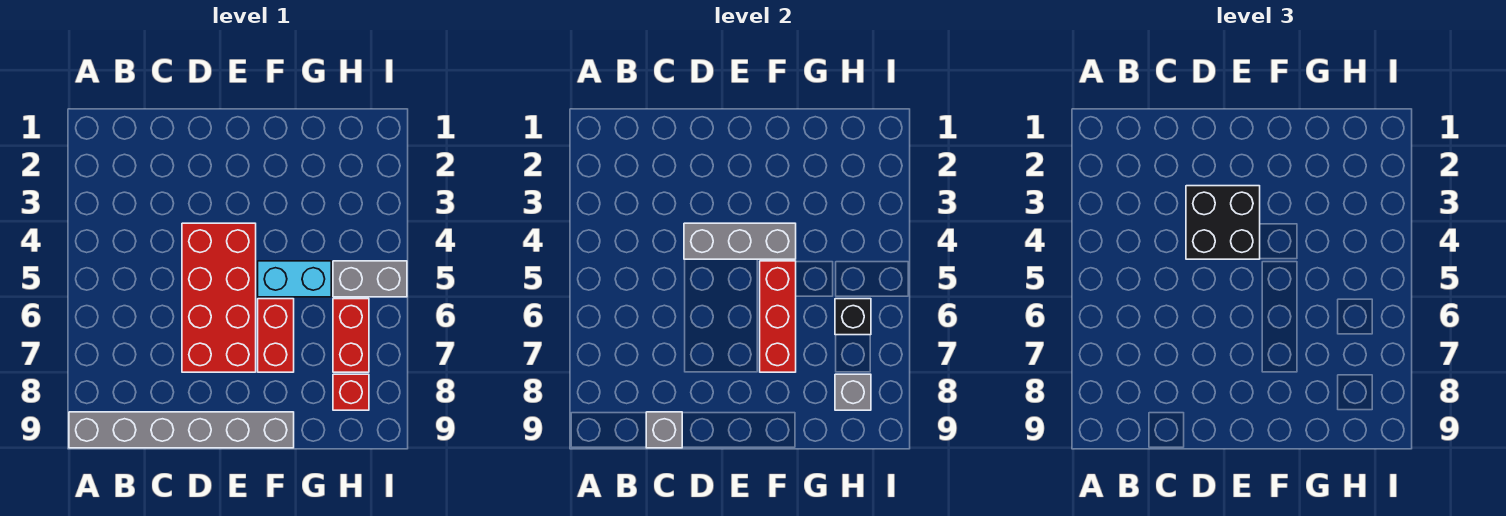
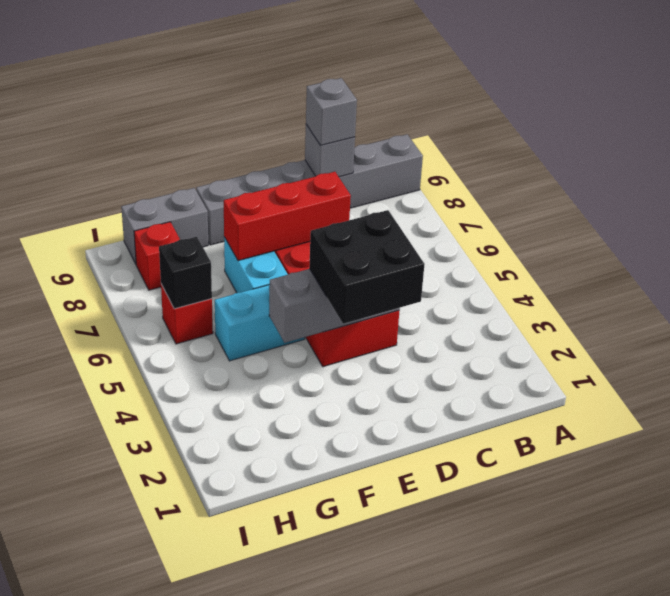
red brick F5:F7 level 2 -> red brick D7:F7 level 2
red brick F6:F7 level 1 -> cyan brick F6:F7 level 1
grey brick H5:I5 level 1 -> grey brick G9:H9 level 1
red brick H6:H7 level 1 -> red brick H6 level 1
grey brick H8 level 2 -> grey brick C9 level 3

